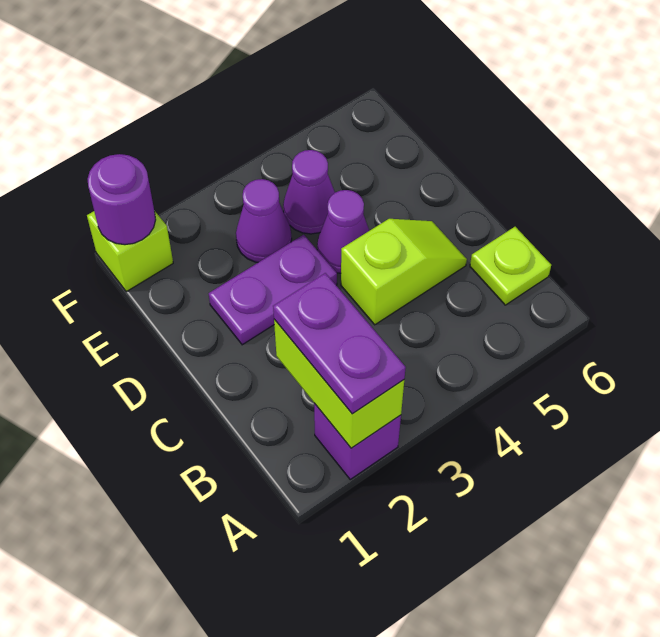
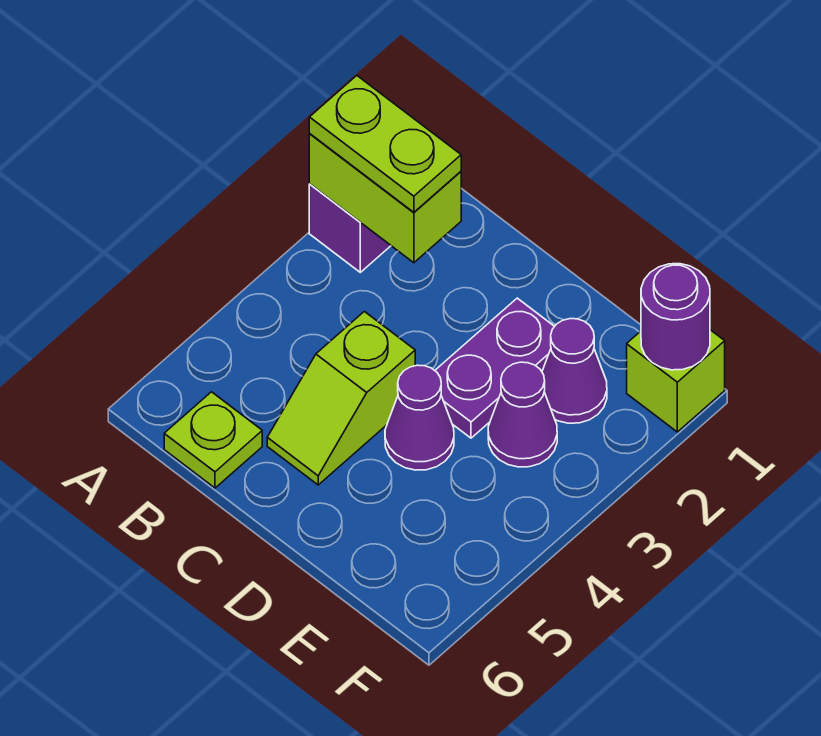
purple plate A2:B2 level 3 -> lime plate A2:B2 level 3
purple cone E4 level 1 -> purple cone E2 level 1

